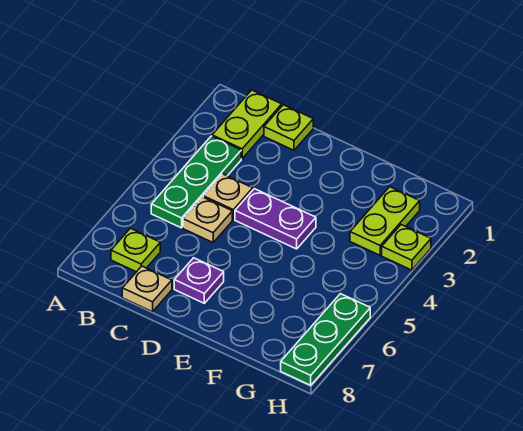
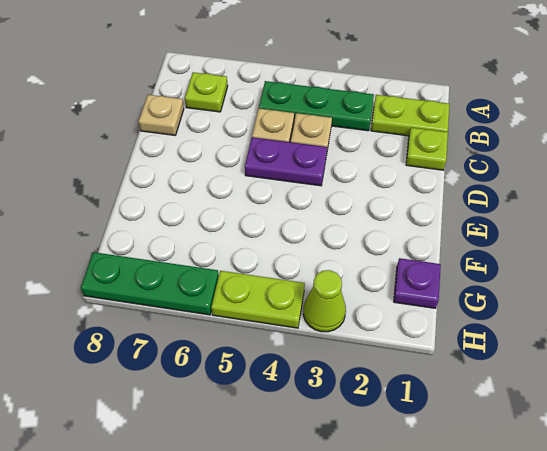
purple plate D4:E4 level 1 -> purple plate D4:D5 level 1
purple plate D7 level 1 -> purple plate G1 level 1
lime plate G2:G3 level 1 -> lime plate H4:H5 level 1
lime plate H3 level 1 -> lime cone H3 level 1

